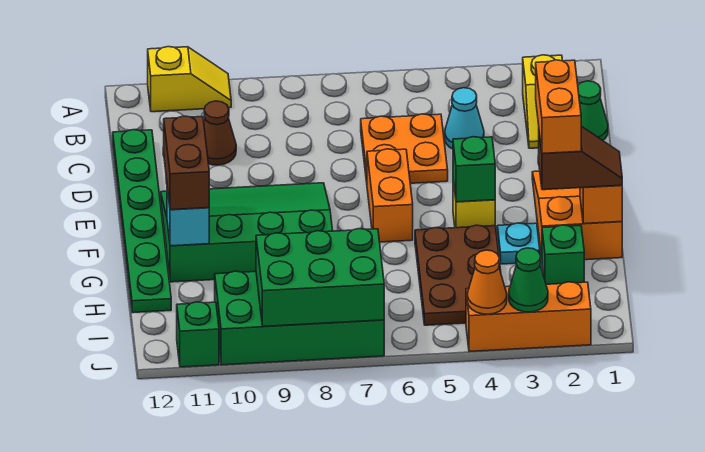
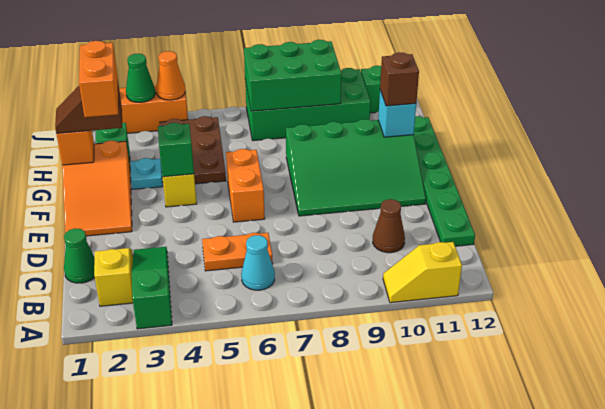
none -> green slope A3:C3 level 1 top A
cyan cone C4 level 1 -> cyan cone B6 level 1
orange plate C5:D6 level 1 -> orange plate C5:C6 level 1
brown brick F11:G11 level 3 -> brown brick G11 level 3

